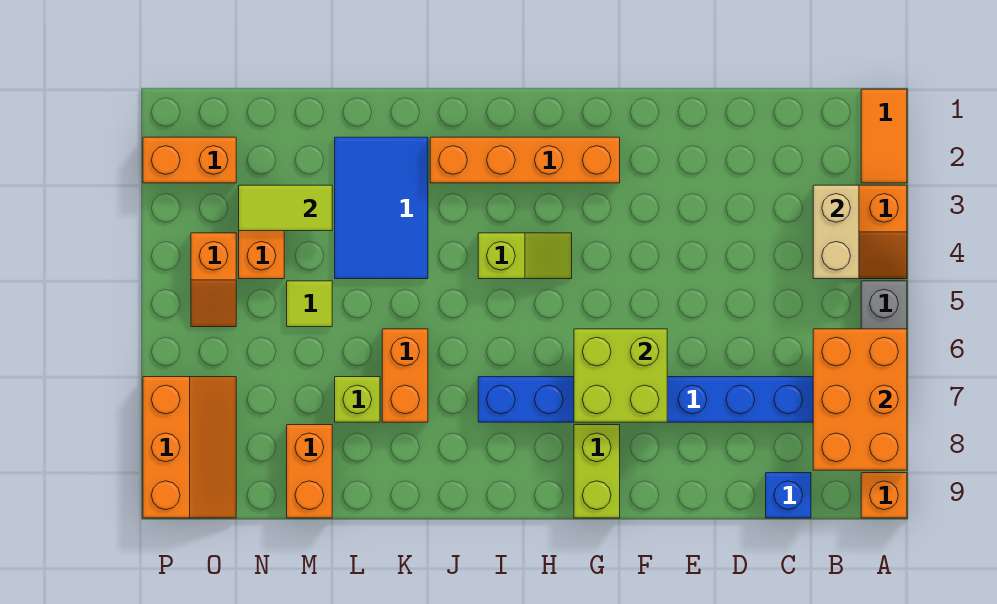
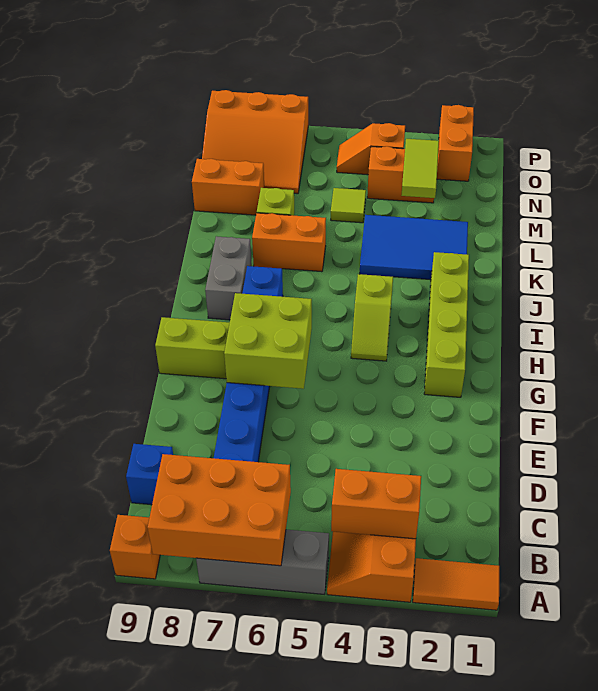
tan brick B3:B4 level 2 -> orange brick B3:B4 level 2
orange brick G2:J2 level 1 -> lime brick G2:J2 level 1
none -> grey brick I8:J8 level 1
orange slope O7:P9 level 1 top P -> orange slope N7:P9 level 1 top P

